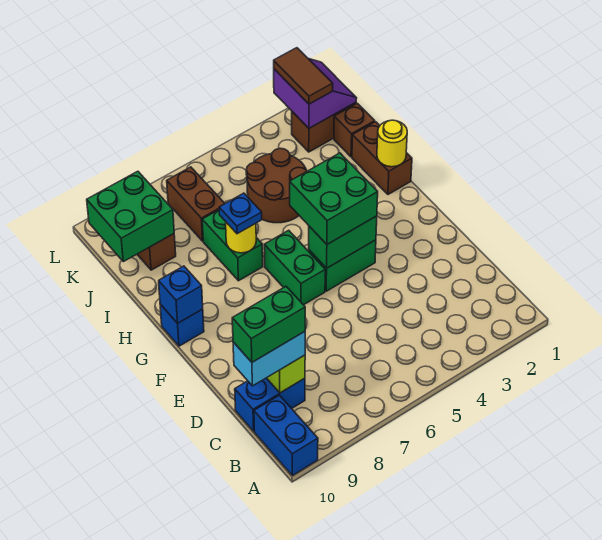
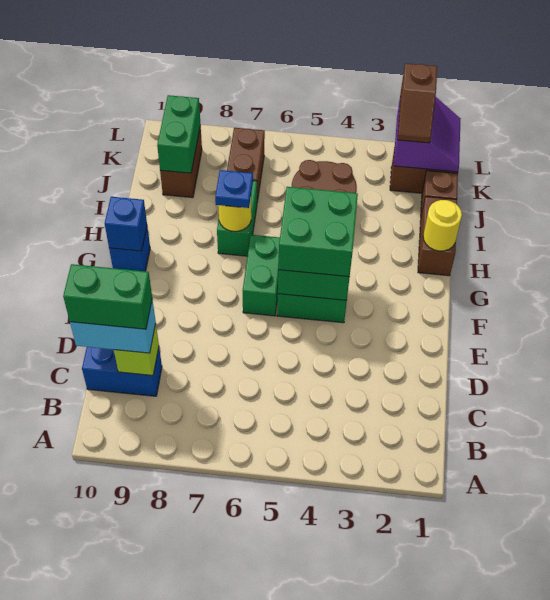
blue brick A10:B10 level 1 -> none
green brick J9:K10 level 2 -> green brick J9:K9 level 2
brown tile K2:L2 level 3 -> brown slope K2:L2 level 3 top L

